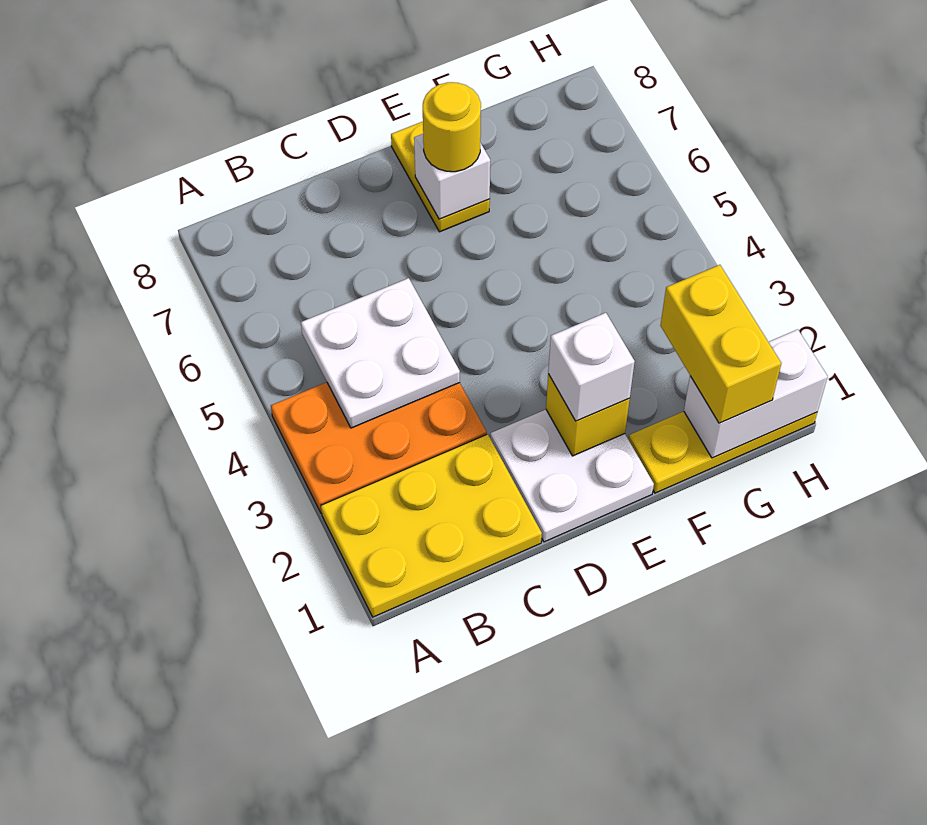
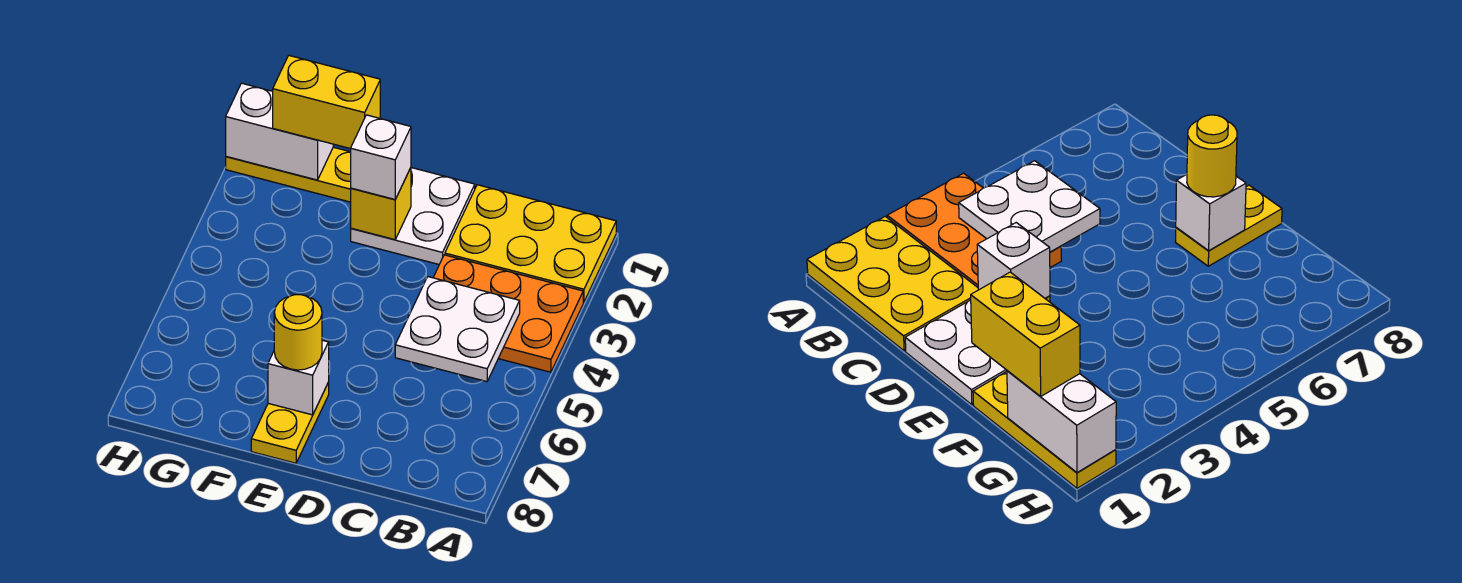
yellow brick G1:G2 level 3 -> yellow brick F1:G1 level 3

